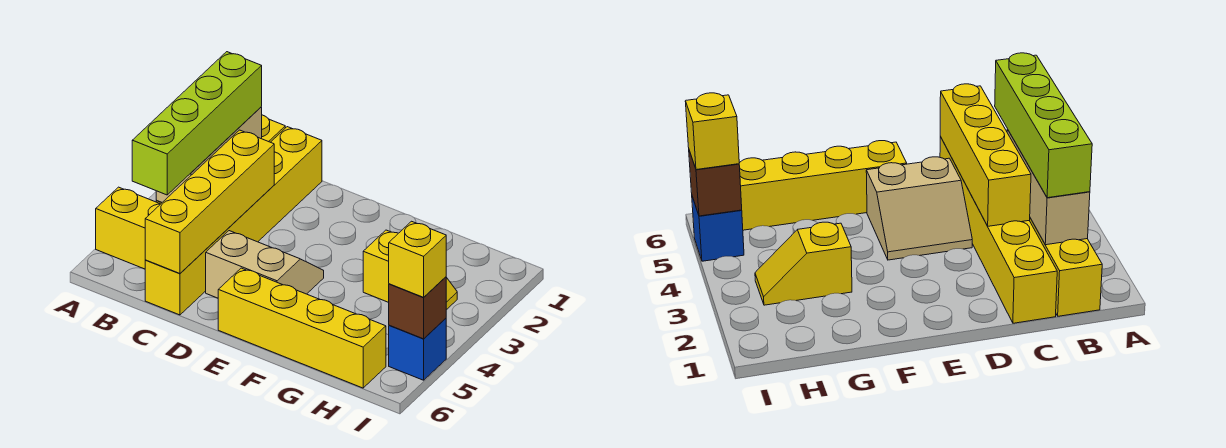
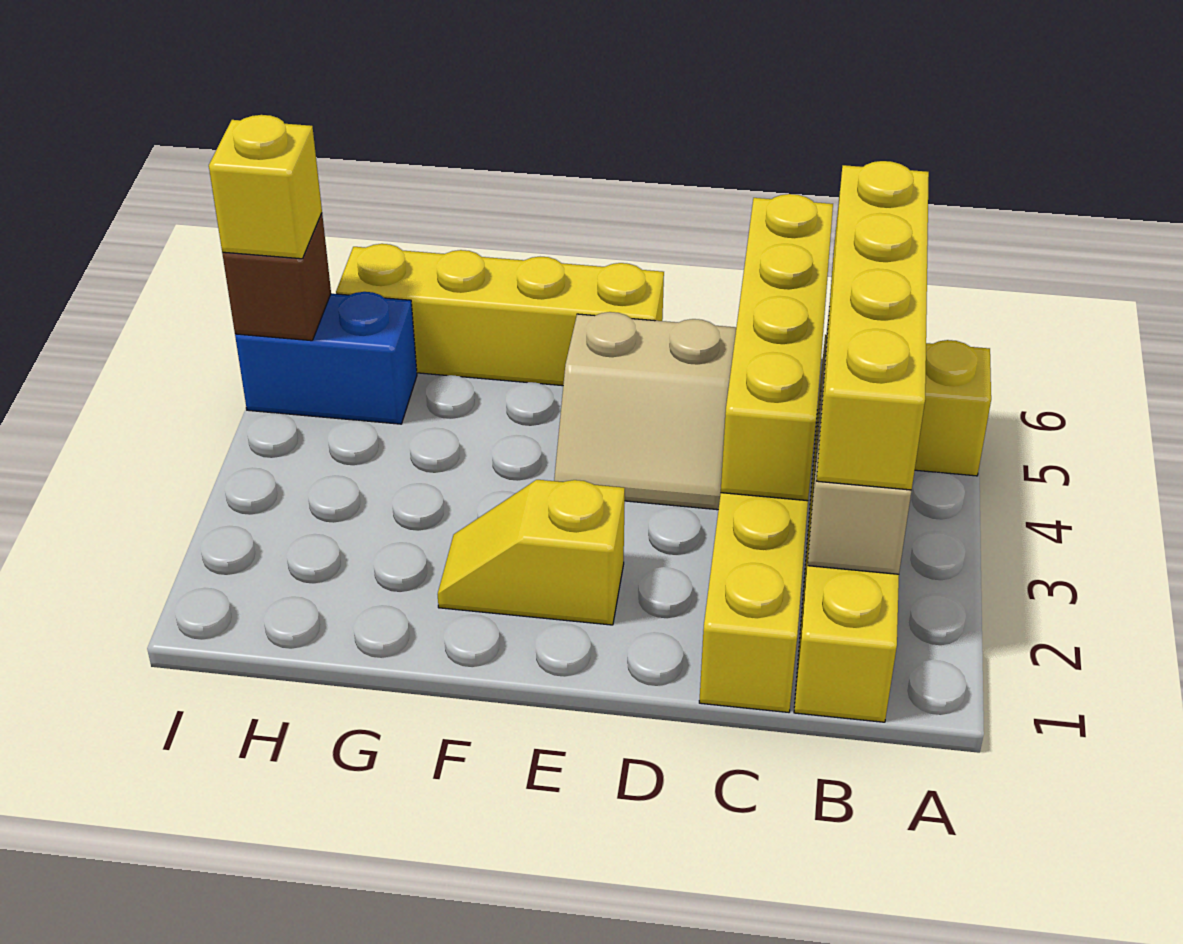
lime brick B2:B5 level 3 -> yellow brick B2:B5 level 3
yellow slope G3:H3 level 1 top G -> yellow slope E2:F2 level 1 top E
blue brick I5 level 1 -> blue brick H5:I5 level 1

